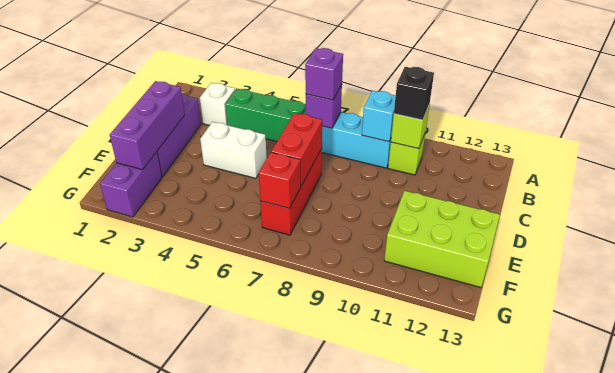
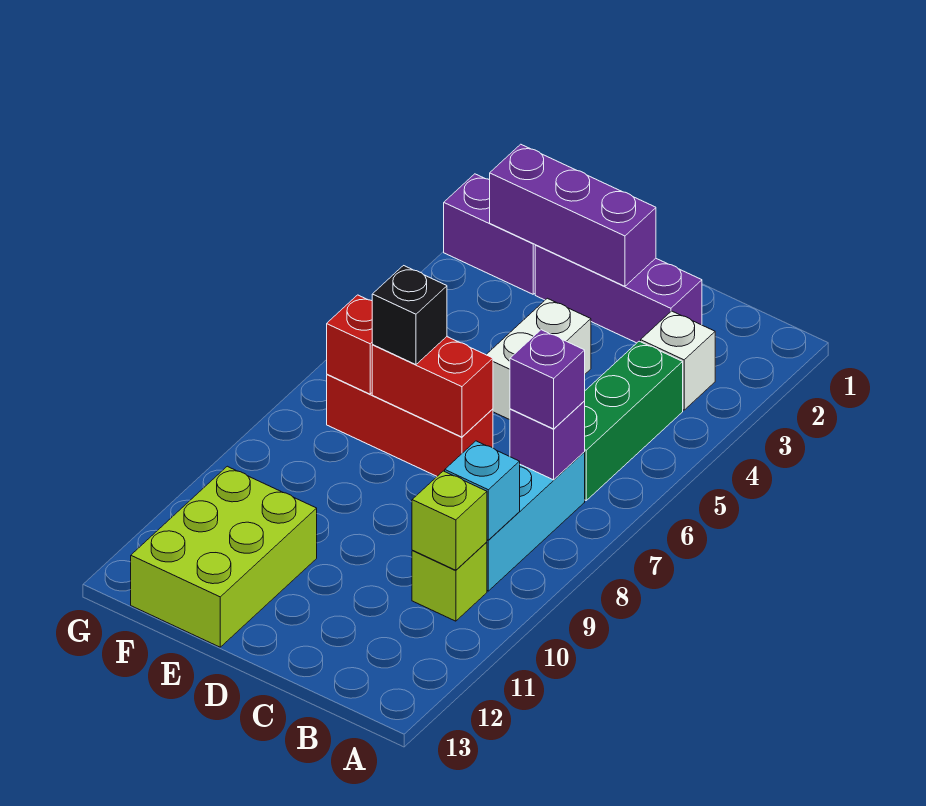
black brick B10 level 3 -> black brick E7 level 3

